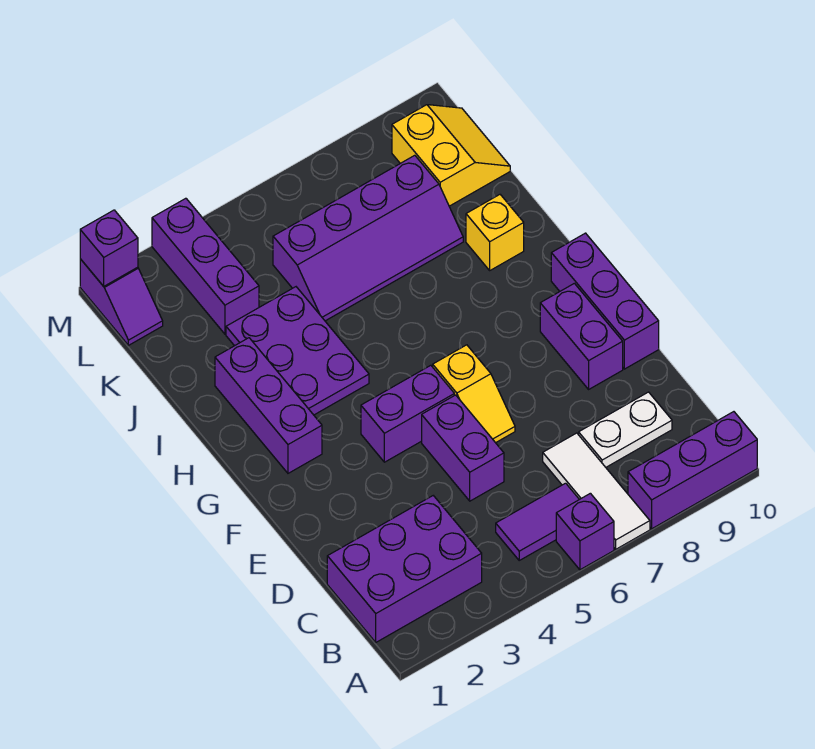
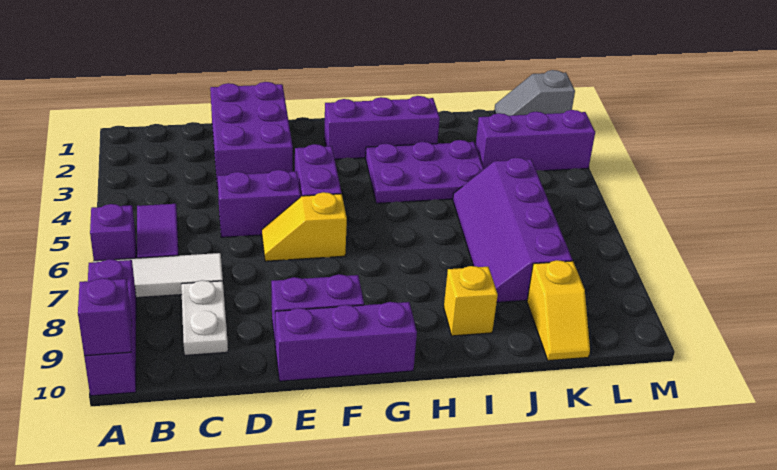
purple brick B1:C3 level 1 -> purple brick D1:E3 level 1
yellow slope K9:L10 level 1 top 9 -> yellow slope K9:K10 level 1 top 9
purple slope L1:M1 level 1 top M -> grey slope L1:M1 level 1 top M
purple brick M1 level 2 -> purple brick A10 level 2

